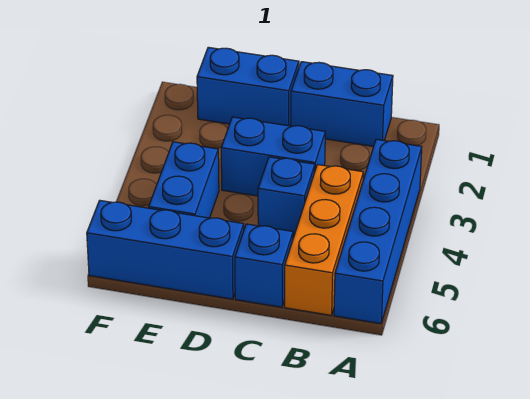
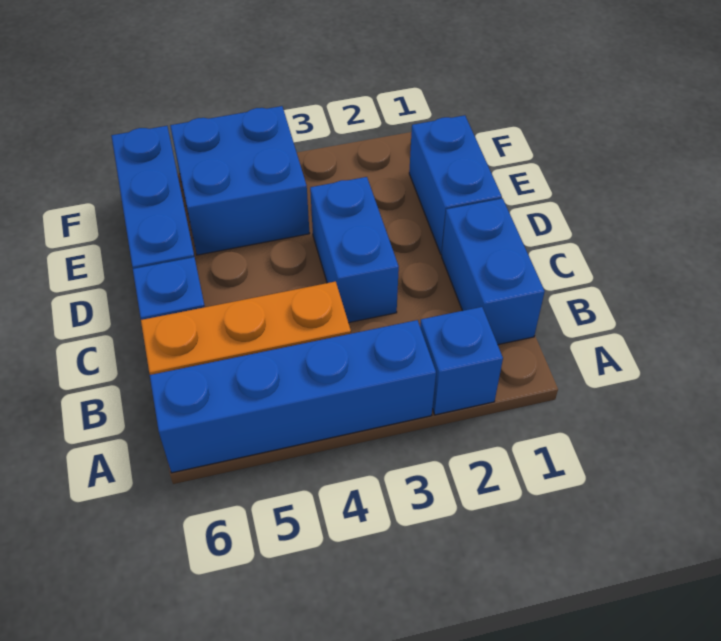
blue brick C4 level 1 -> blue brick A2 level 1
blue brick E4:E5 level 1 -> blue brick E4:F5 level 1

